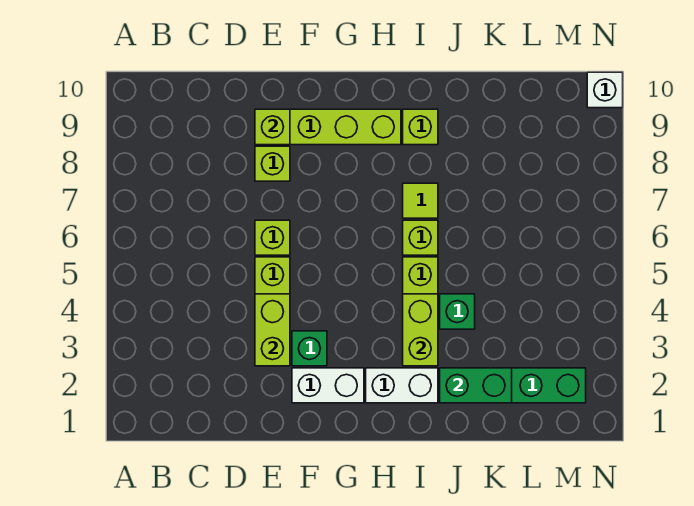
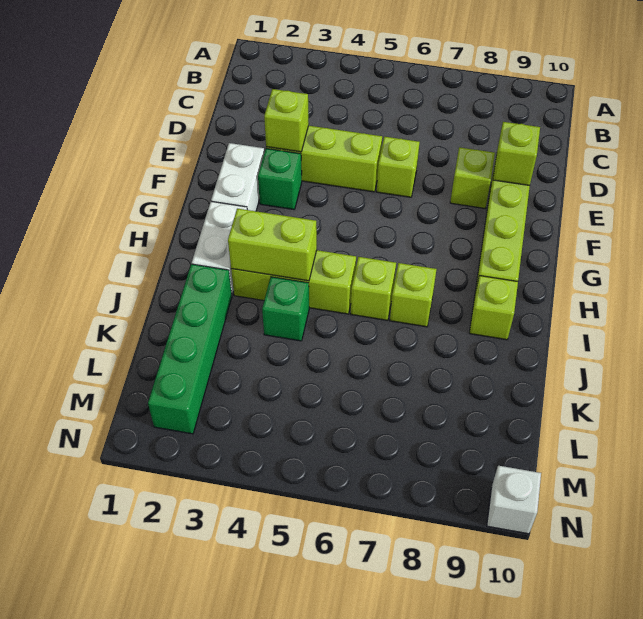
lime brick E3:E4 level 2 -> lime brick E3 level 2
lime tile I7 level 1 -> lime brick I7 level 1
green brick J2:K2 level 2 -> none

